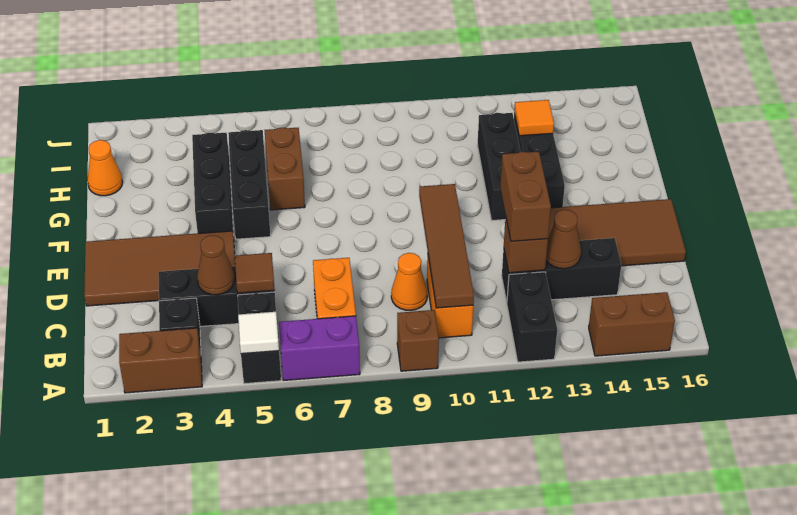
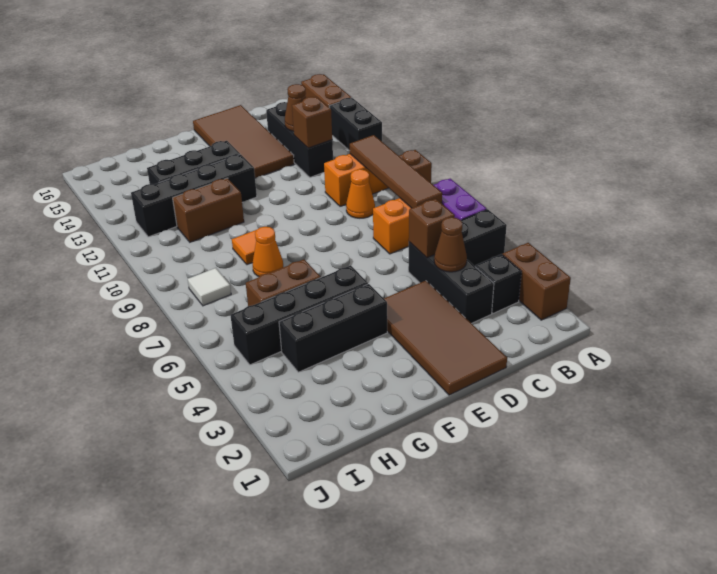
white tile A5 level 2 -> white tile I8 level 1
black brick A12:B12 level 1 -> black brick A12:A13 level 1
brown tile B10:E10 level 2 -> brown tile B7:B10 level 2
brown tile C5 level 2 -> brown brick C5 level 2
brown brick C12:D12 level 3 -> brown brick G11:H11 level 1
black brick F5:H5 level 1 -> black brick F5:I5 level 1
black brick F12:H12 level 1 -> black brick F12:I12 level 1
orange cone H1 level 1 -> orange cone G8 level 1
orange tile H13 level 2 -> orange tile G9 level 1

